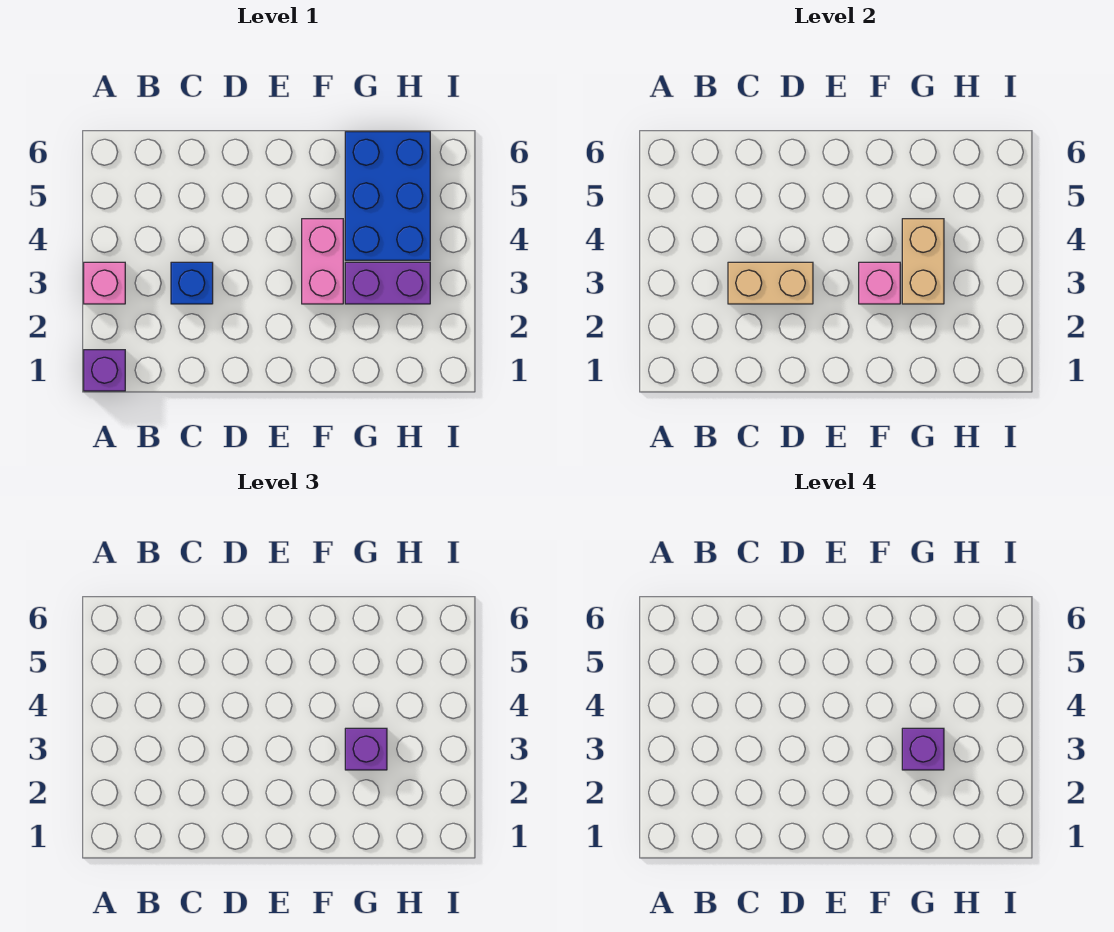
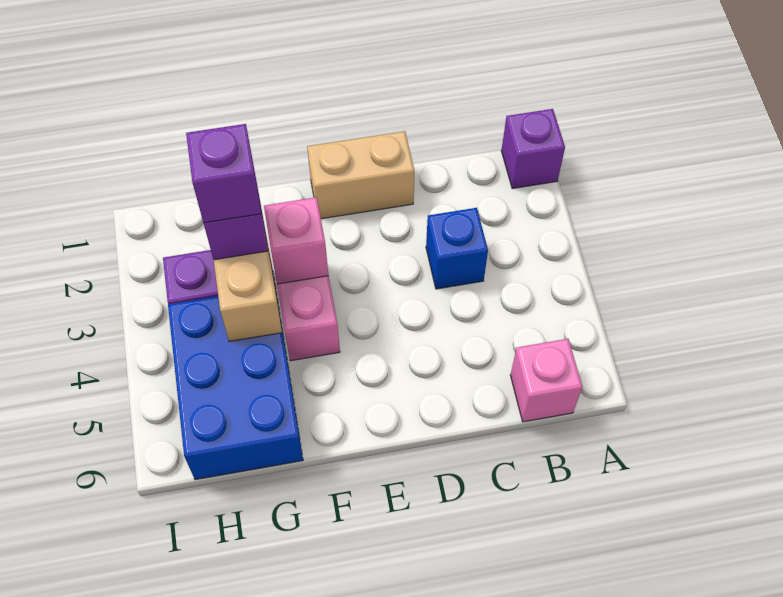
pink brick A3 level 1 -> pink brick B6 level 1
tan brick C3:D3 level 2 -> tan brick D1:E1 level 1

